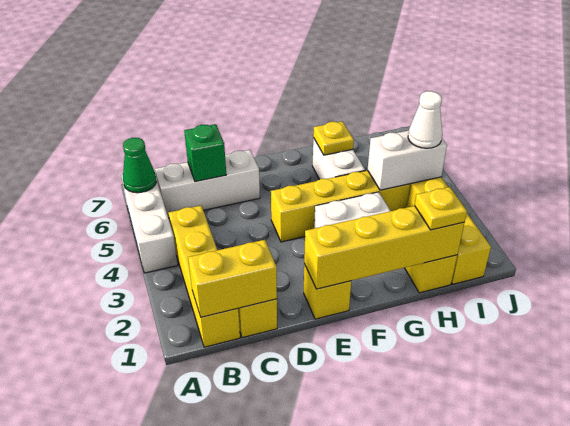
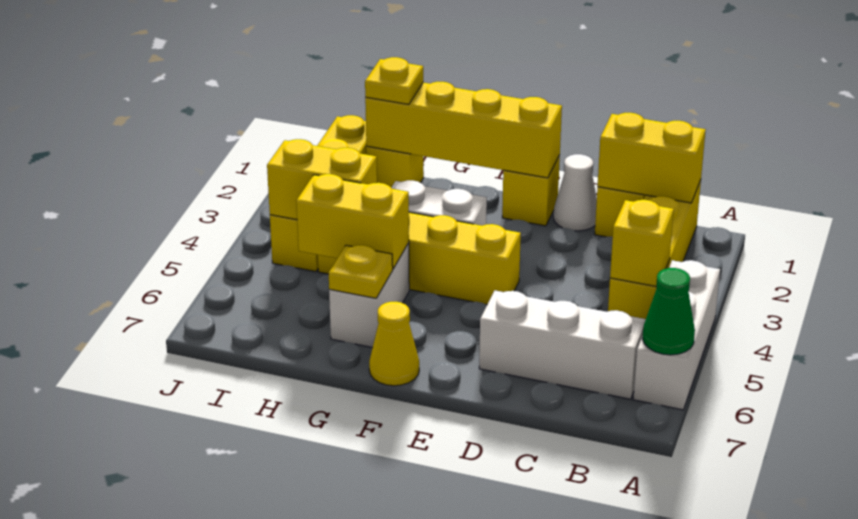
none -> yellow brick B4 level 2
green brick C6 level 2 -> none
none -> yellow cone F7 level 1
none -> yellow brick G5:H5 level 2
white brick H4:I4 level 2 -> yellow brick H4:I4 level 2
white cone I4 level 3 -> white cone D1 level 1

